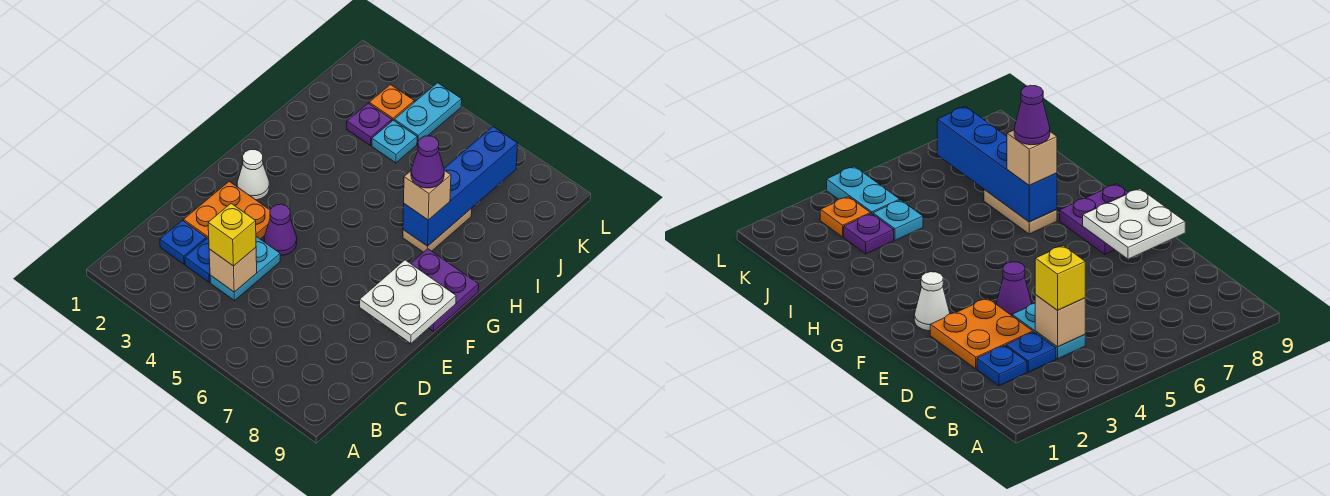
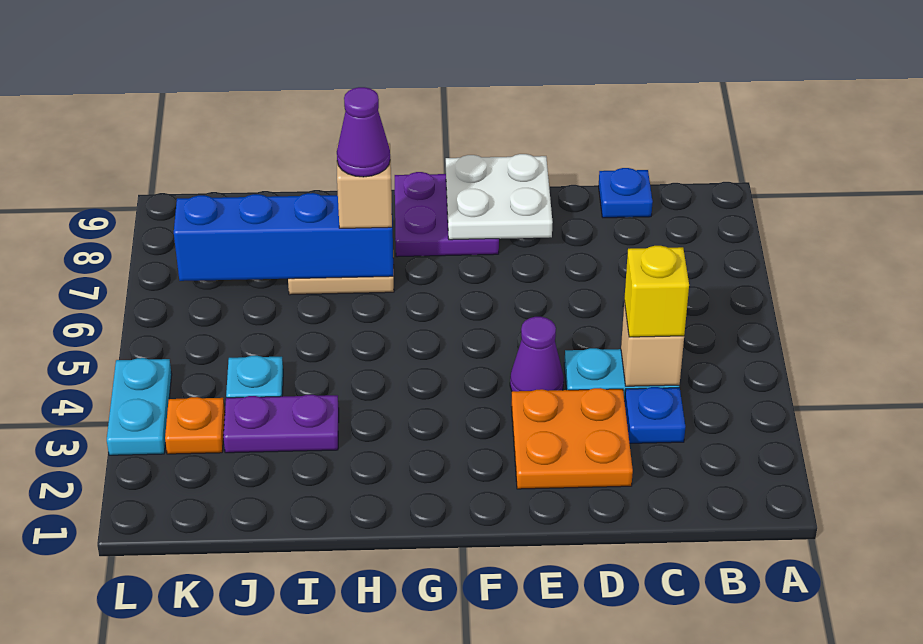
blue plate C2 level 1 -> blue plate C9 level 1
white cone F2 level 1 -> none
purple plate J3 level 1 -> purple plate I3:J3 level 1
cyan plate K4:L4 level 1 -> cyan plate L3:L4 level 1

